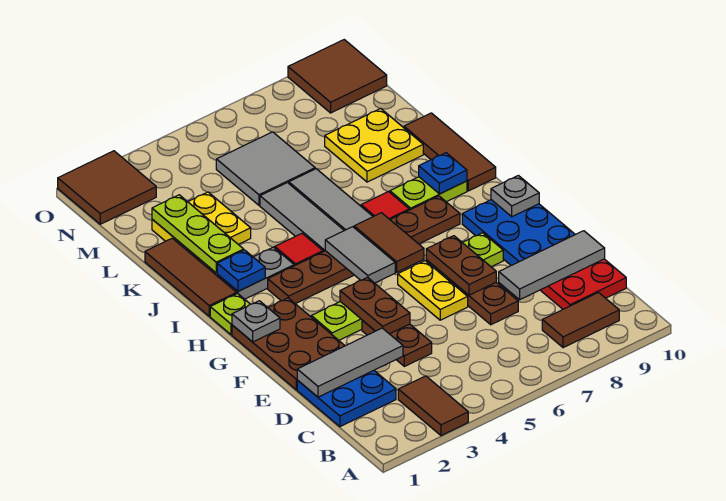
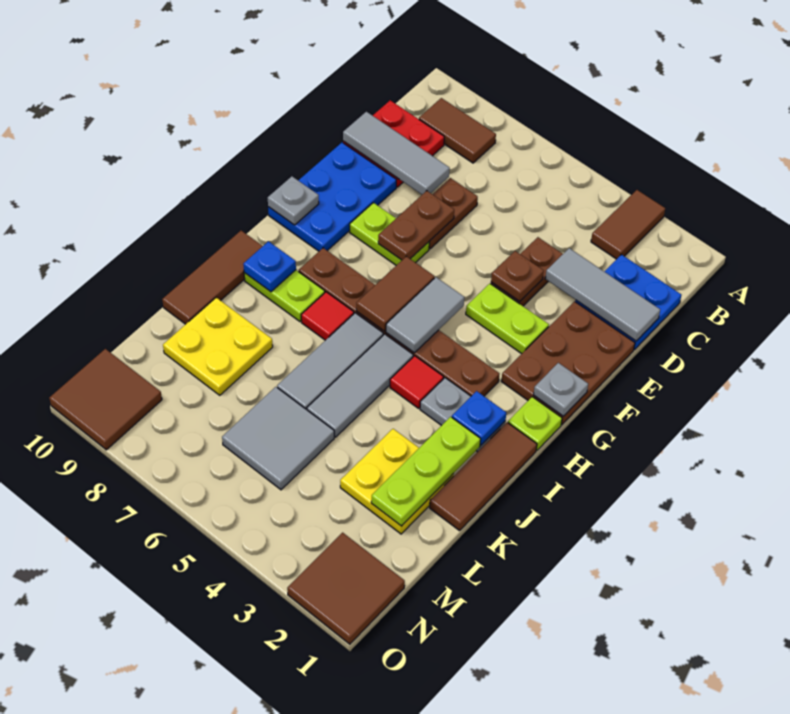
brown plate E4:F4 level 2 -> brown plate E4 level 2
yellow plate E6:F6 level 1 -> none

